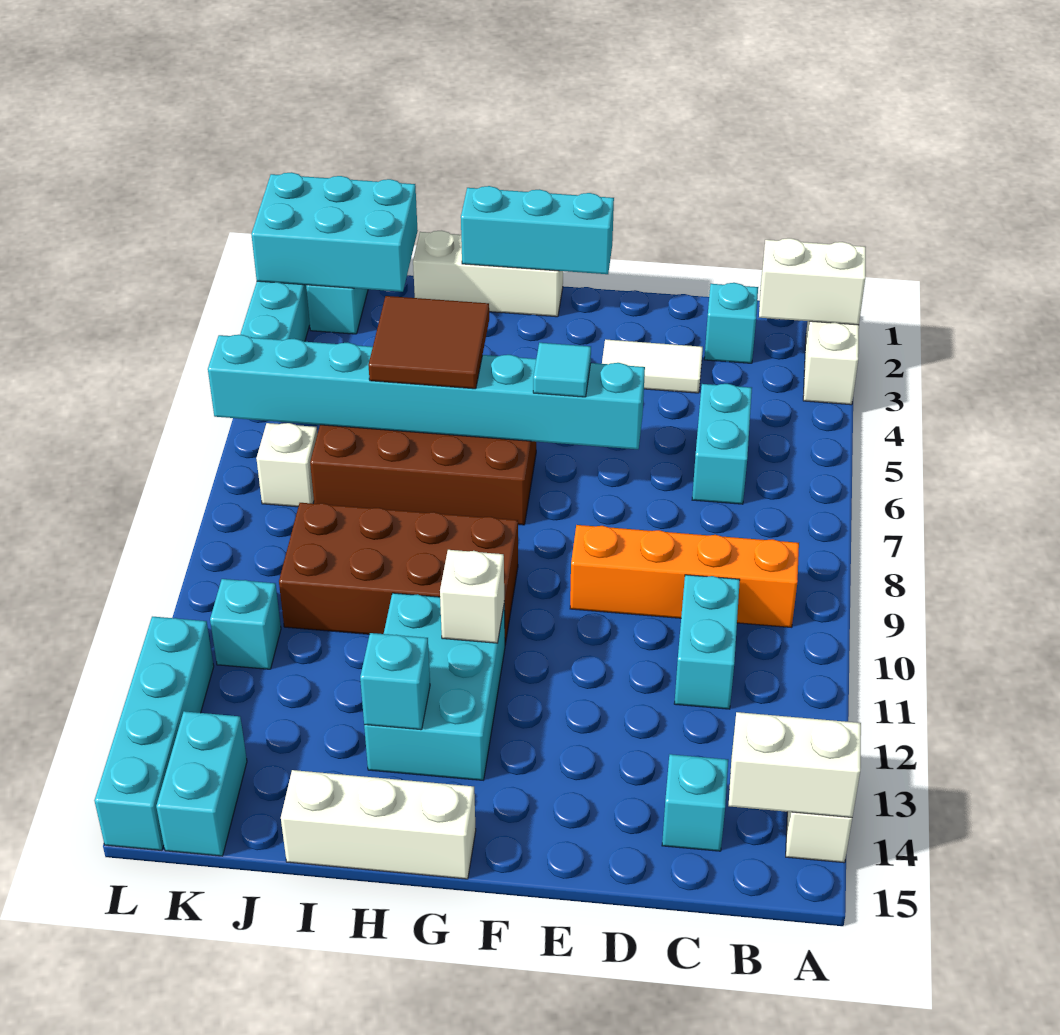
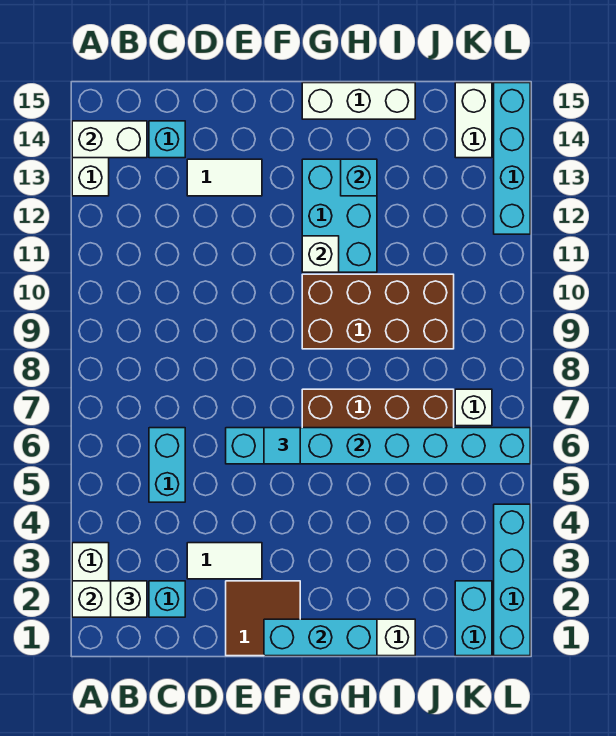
none -> white brick B2 level 3
orange brick B9:E9 level 1 -> none
cyan brick C10:C11 level 1 -> none
none -> white tile D13:E13 level 1
brown tile H5:I6 level 3 -> brown tile E1:F2 level 1
cyan brick J1:L2 level 2 -> none
cyan brick K11 level 1 -> none
cyan brick K14:K15 level 1 -> white brick K14:K15 level 1

